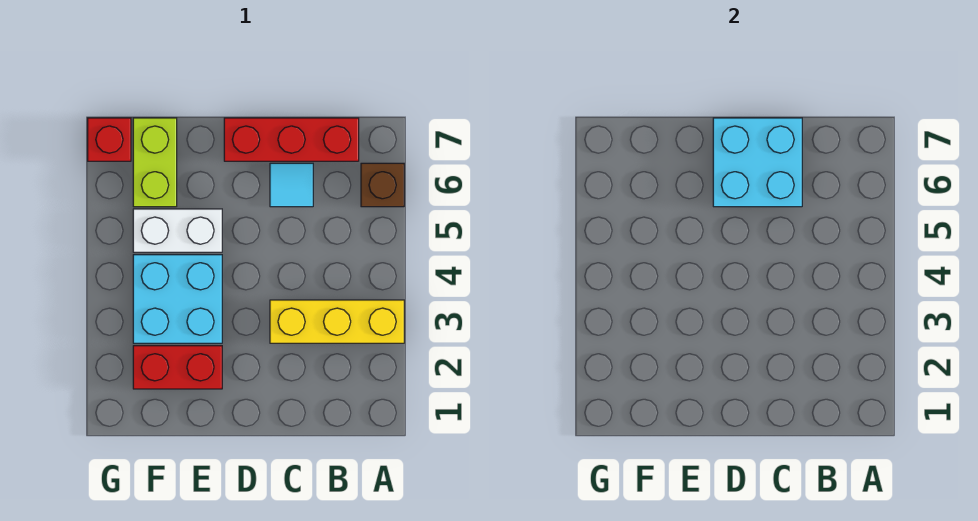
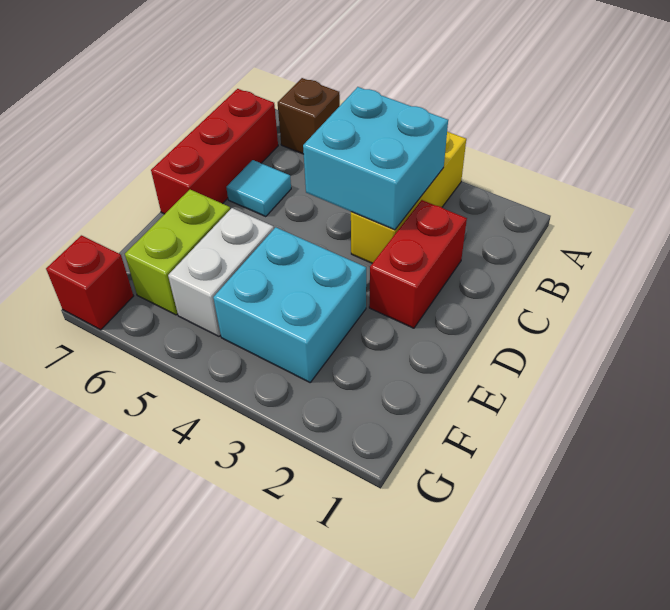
cyan brick C6:D7 level 2 -> cyan brick B3:C4 level 2
red brick E2:F2 level 1 -> red brick C2:D2 level 1
lime brick F6:F7 level 1 -> lime brick E6:F6 level 1

